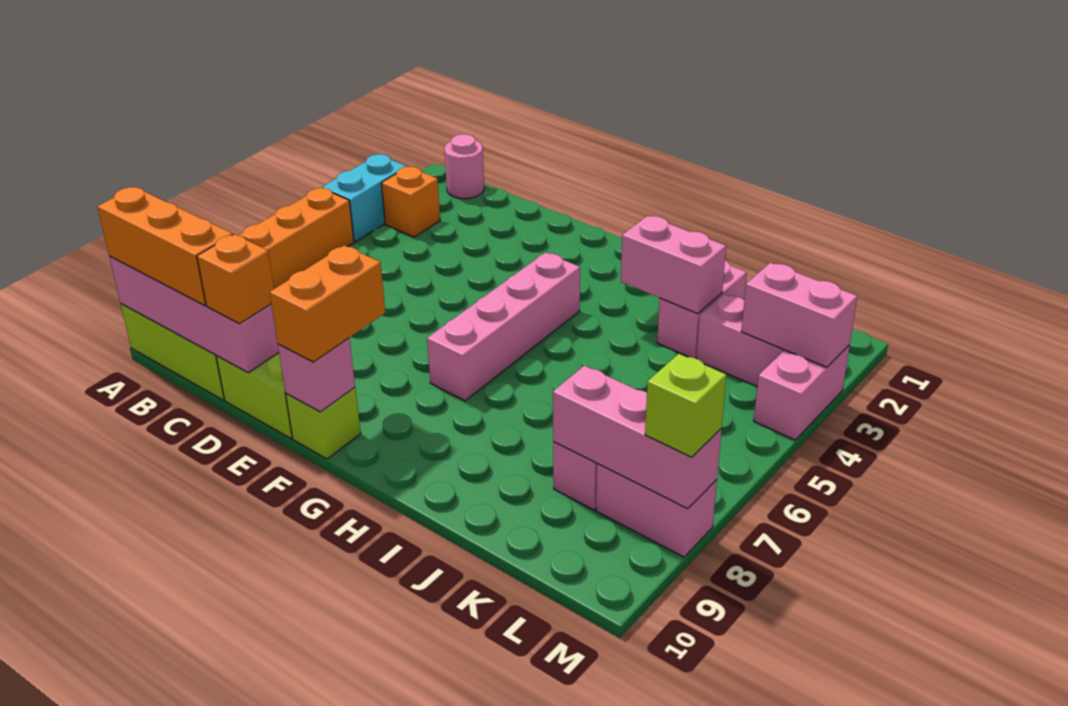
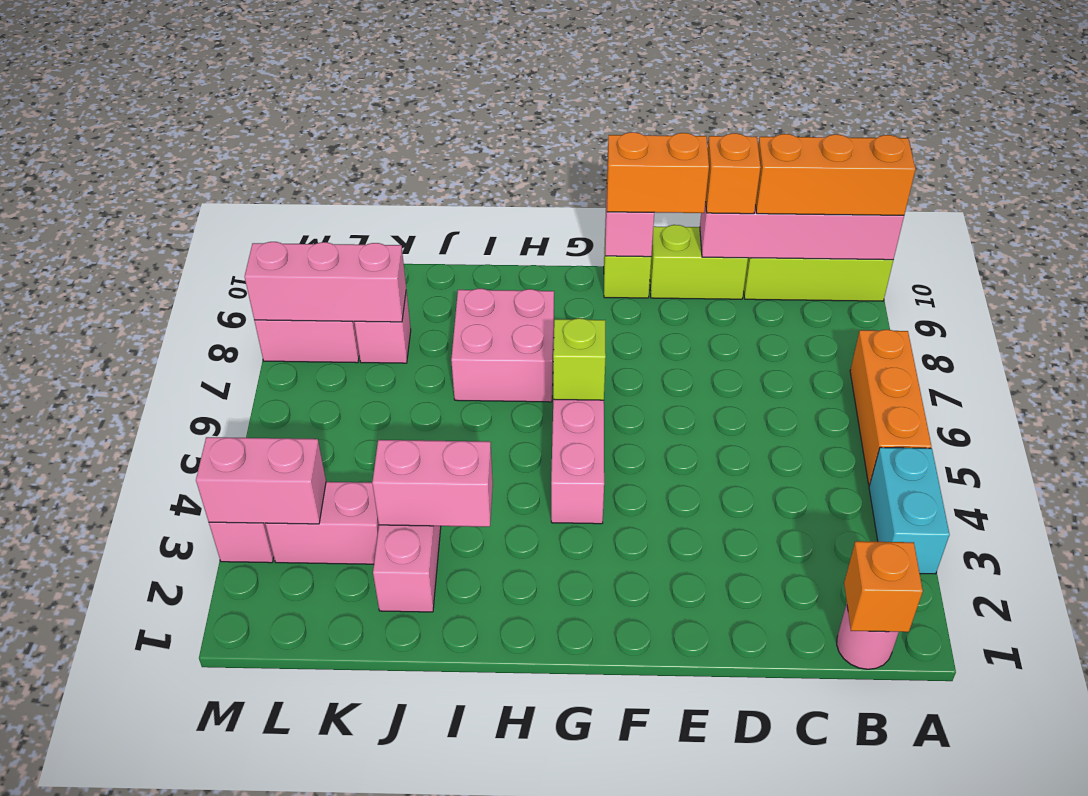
orange brick B3 level 1 -> orange brick B1 level 2
orange brick F9:F10 level 3 -> orange brick E10:F10 level 3
none -> pink brick H7:I8 level 1
lime brick M8 level 3 -> lime brick G6 level 2

